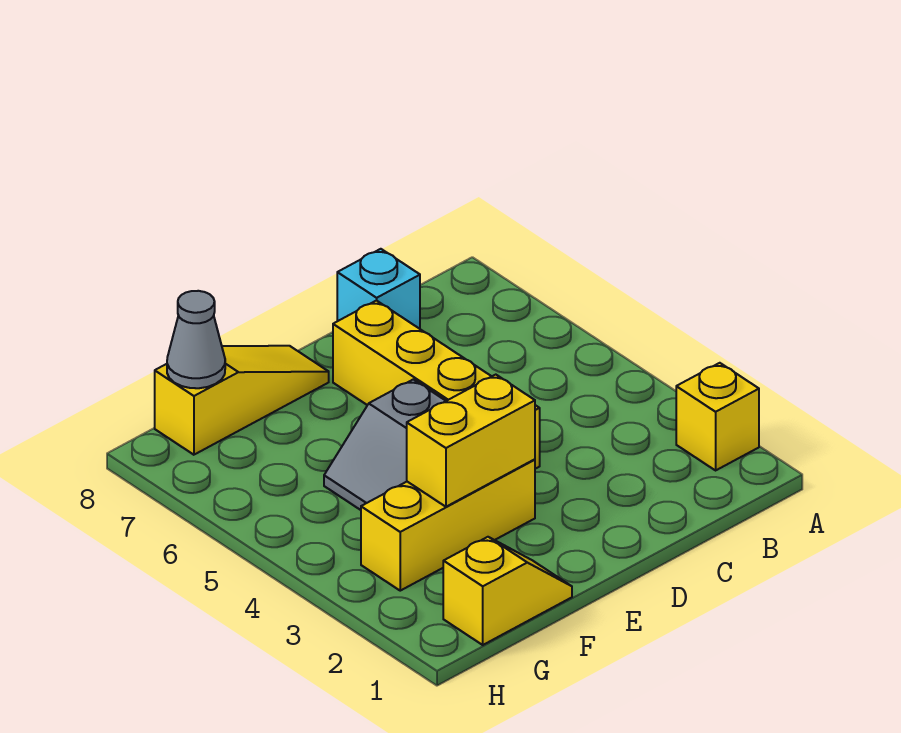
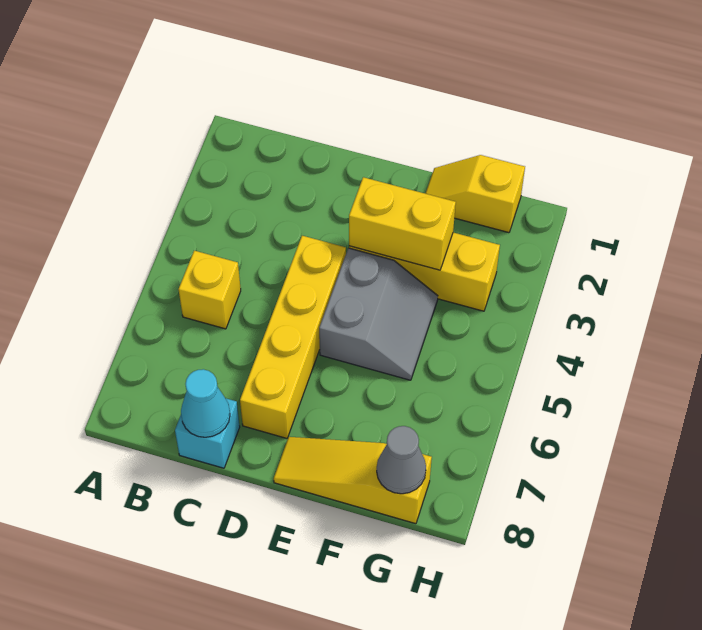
yellow brick A2 level 1 -> yellow brick B5 level 1
none -> cyan cone C8 level 2

